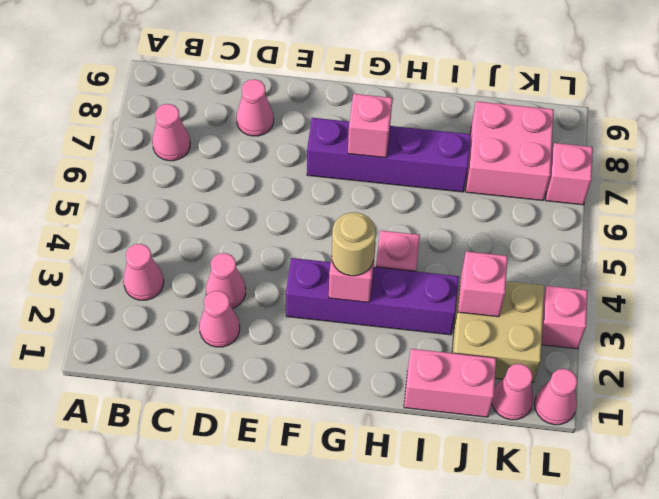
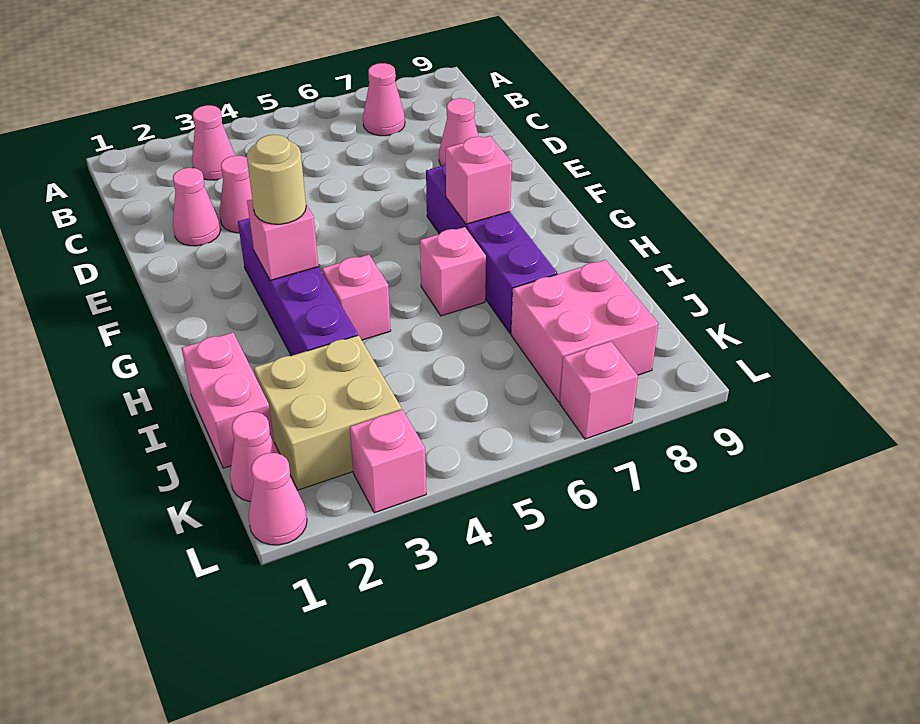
pink brick J3 level 2 -> pink brick H6 level 1

